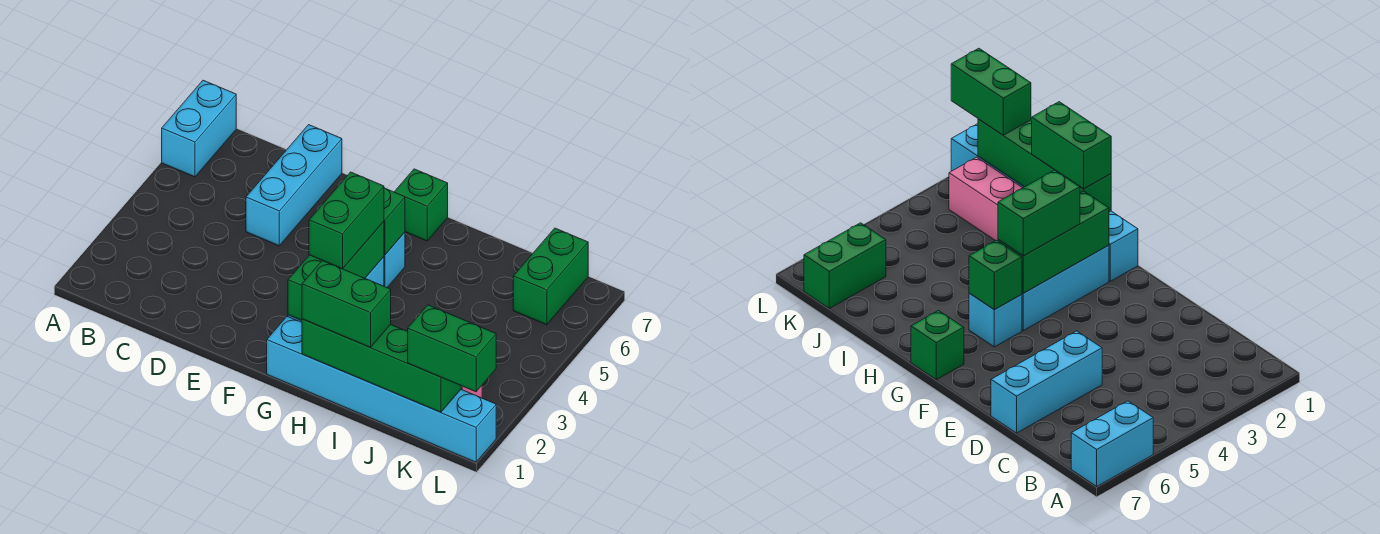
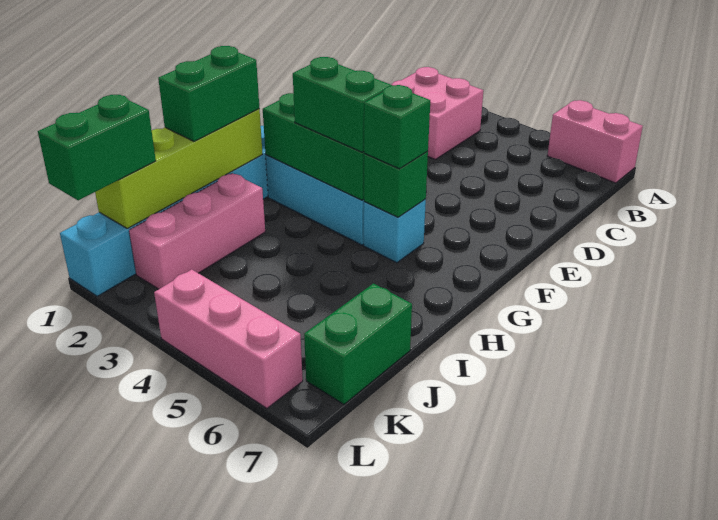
cyan brick A6:A7 level 1 -> pink brick A6:A7 level 1
none -> pink brick B2:C3 level 1
cyan brick D5:D7 level 1 -> none
green brick G7 level 1 -> green brick G5 level 3
green brick H1:K1 level 2 -> lime brick H1:K1 level 2
green brick K6:K7 level 1 -> green brick J7:K7 level 1
none -> pink brick L4:L6 level 1

